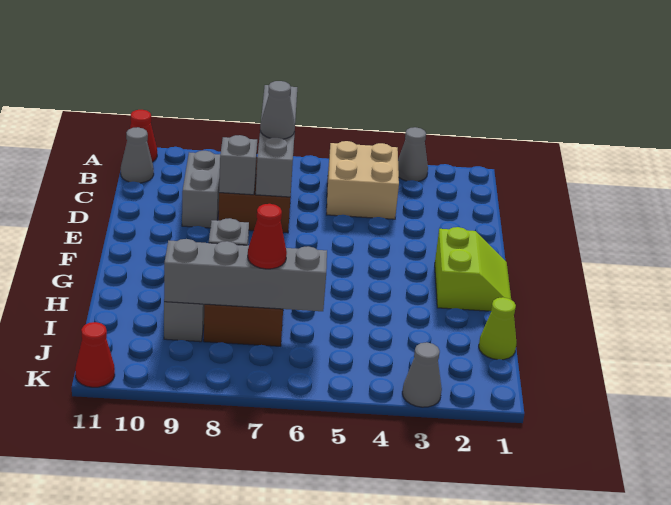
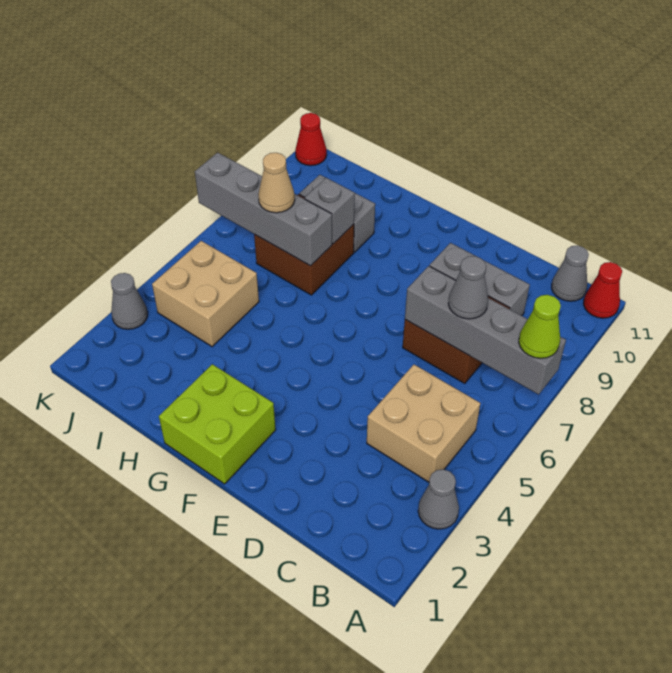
lime slope F1:G2 level 1 top 2 -> lime brick F1:G2 level 1
lime cone I1 level 1 -> lime cone A7 level 3
none -> tan brick I4:J5 level 1
grey brick I6:I9 level 2 -> grey brick H7:K7 level 2
red cone I7 level 3 -> tan cone I7 level 3

